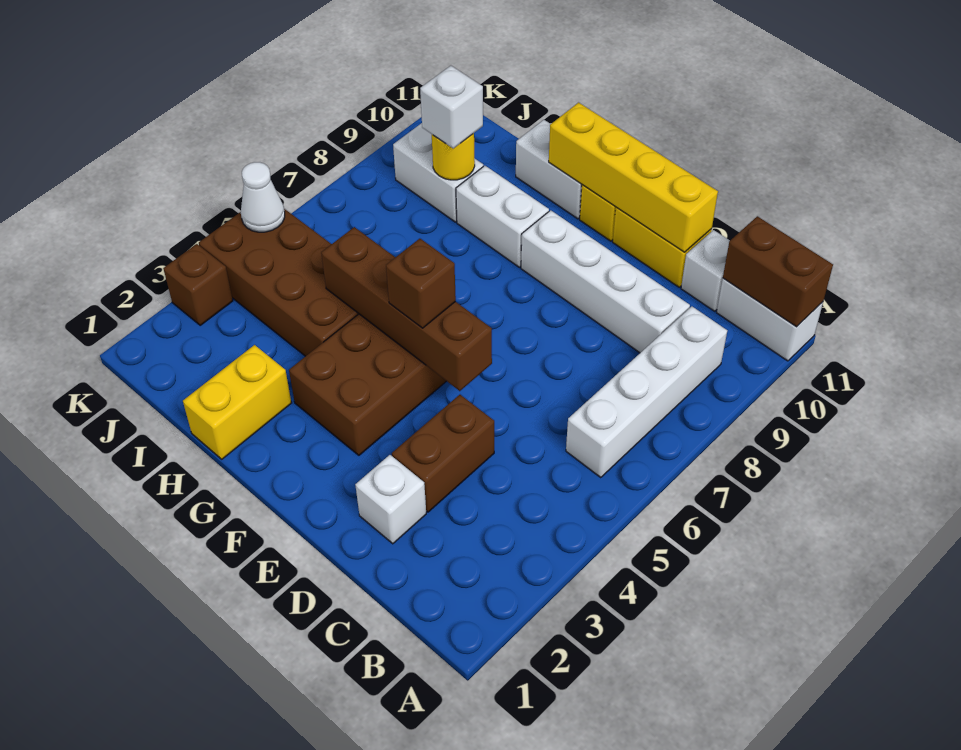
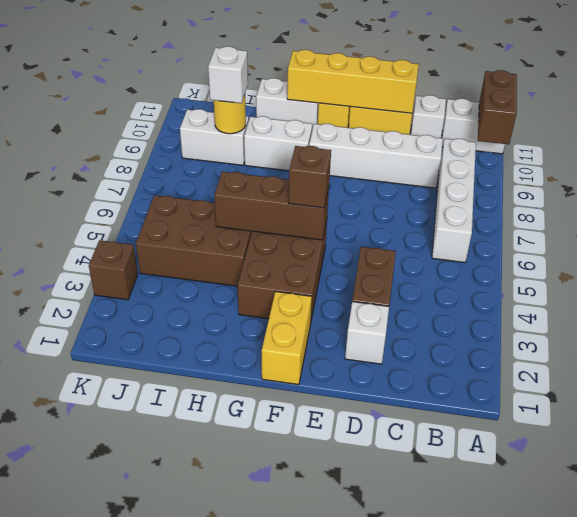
brown brick A11:B11 level 2 -> brown brick A10:A11 level 2
brown brick E5:H5 level 2 -> brown brick F5:H5 level 2
yellow brick H1:H2 level 1 -> yellow brick F1:F2 level 1
brown brick H4:K5 level 1 -> brown brick H4:J5 level 1
white cone K5 level 2 -> none

